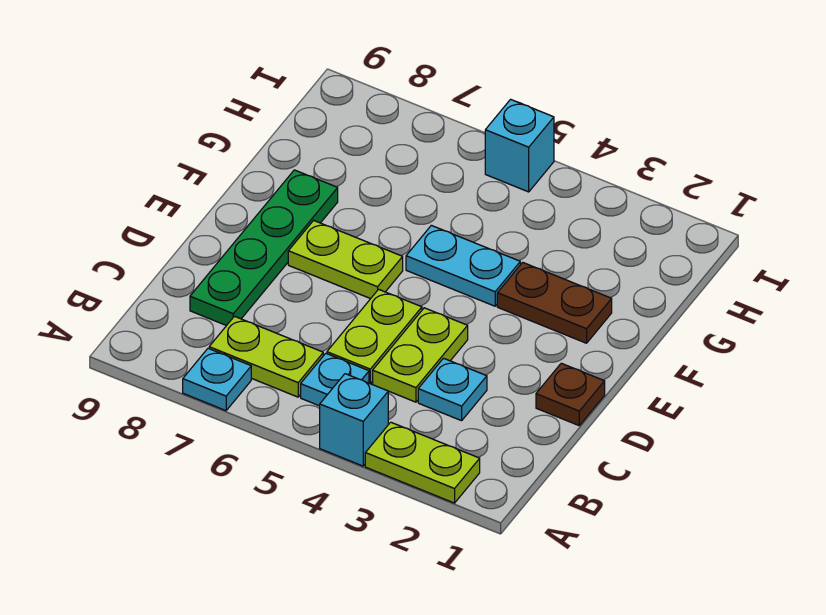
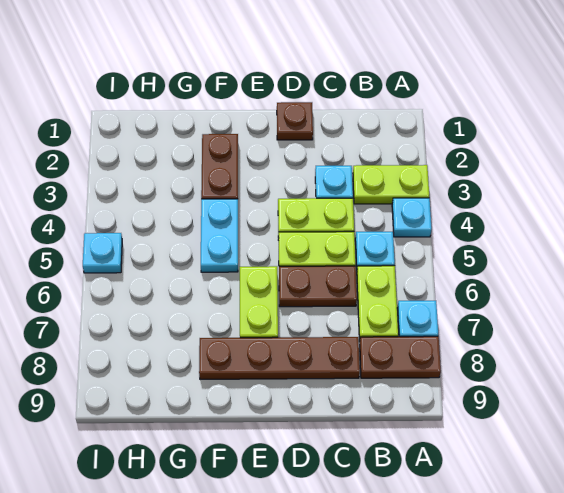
lime plate A2:A3 level 1 -> lime plate A3:B3 level 1
cyan brick A4 level 1 -> cyan plate A4 level 1
none -> brown plate A8:B8 level 1
none -> brown plate C6:D6 level 1
green plate C8:F8 level 1 -> brown plate C8:F8 level 1
cyan brick I5 level 1 -> cyan plate I5 level 1

